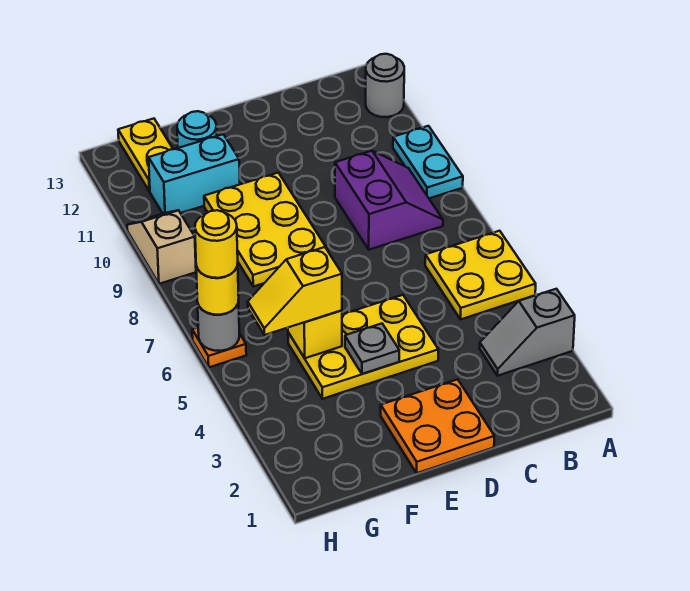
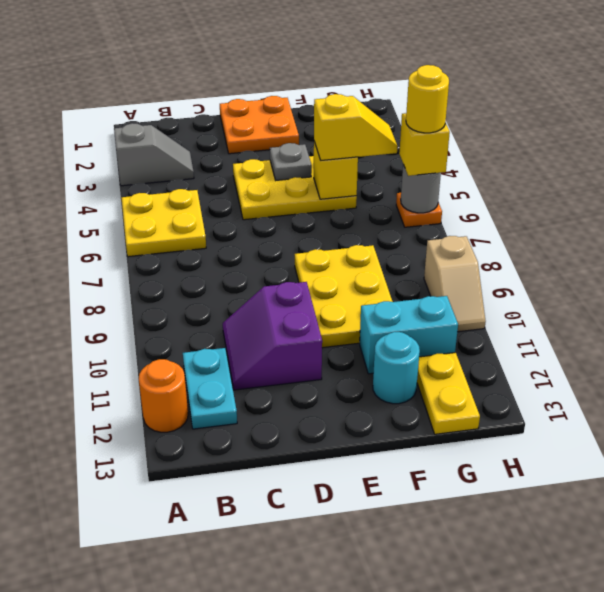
cyan plate A9:A10 level 1 -> cyan plate B11:B12 level 1
grey round brick A12 level 1 -> orange round brick A12 level 1
purple slope B8:C9 level 1 top C -> purple slope C10:D11 level 1 top D
yellow round brick H6 level 3 -> yellow brick H6 level 3

